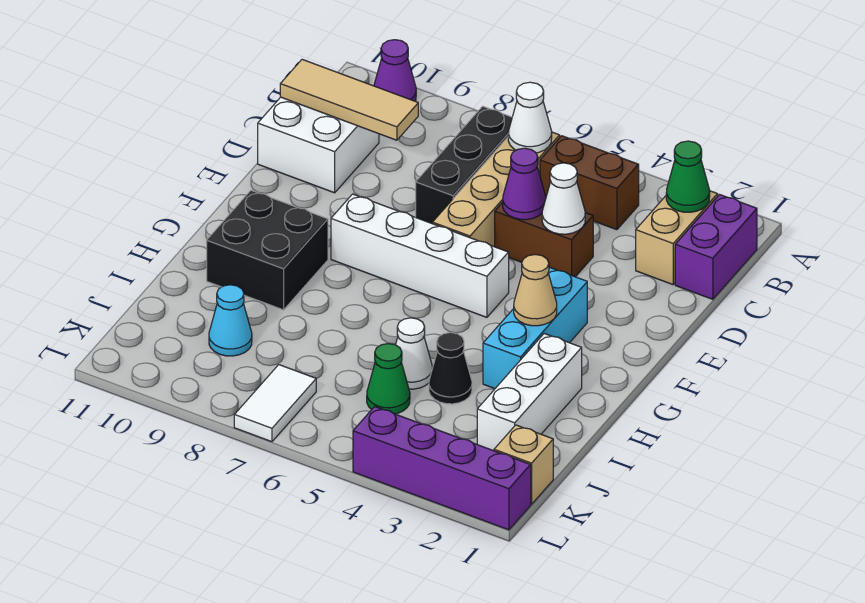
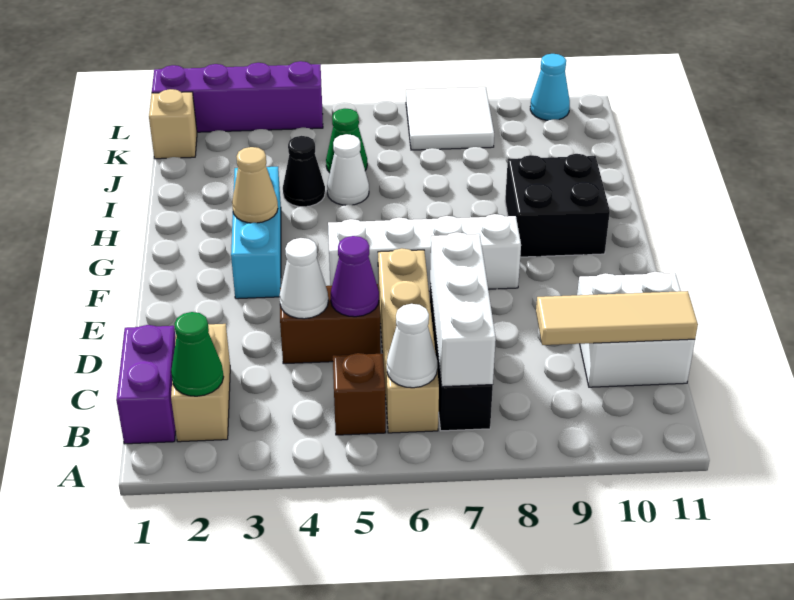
purple cone A10 level 1 -> none
brown brick B4:B5 level 1 -> brown brick B5 level 1
white brick H2:J2 level 1 -> white brick B7:D7 level 2
cyan cone J9 level 1 -> cyan cone L10 level 1
white tile K7:L7 level 1 -> white tile K7:L8 level 1

